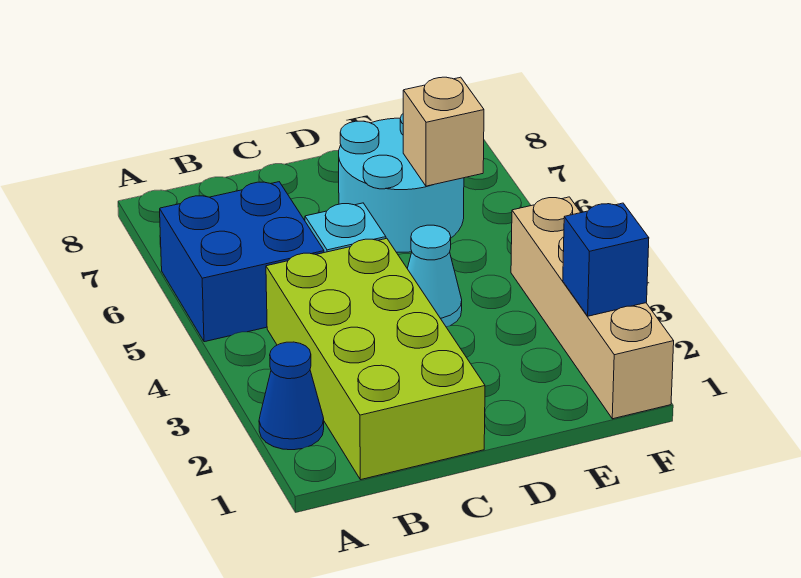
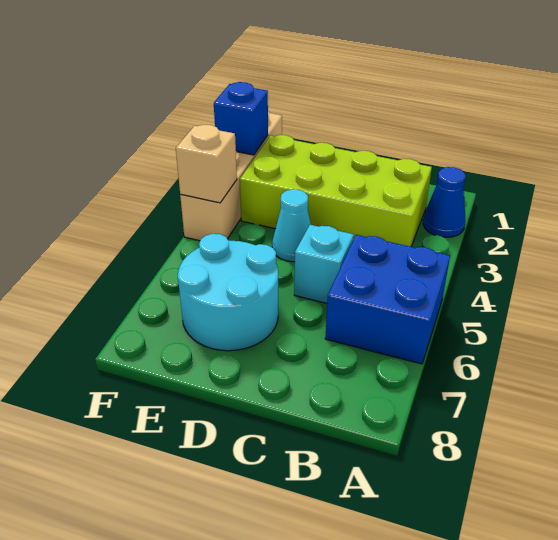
lime brick B1:C4 level 1 -> lime brick B2:E3 level 1
tan brick E6 level 2 -> tan brick F4 level 2

